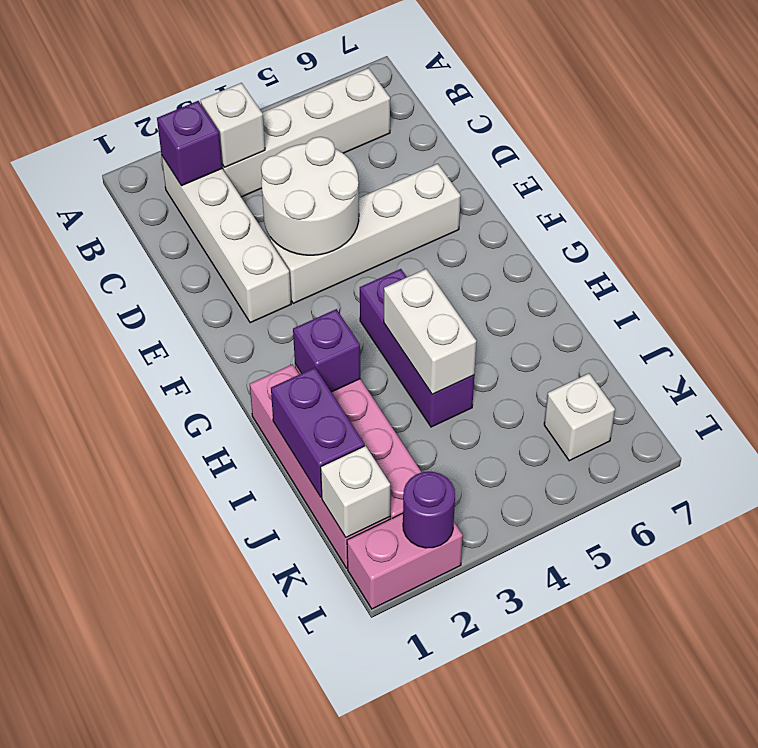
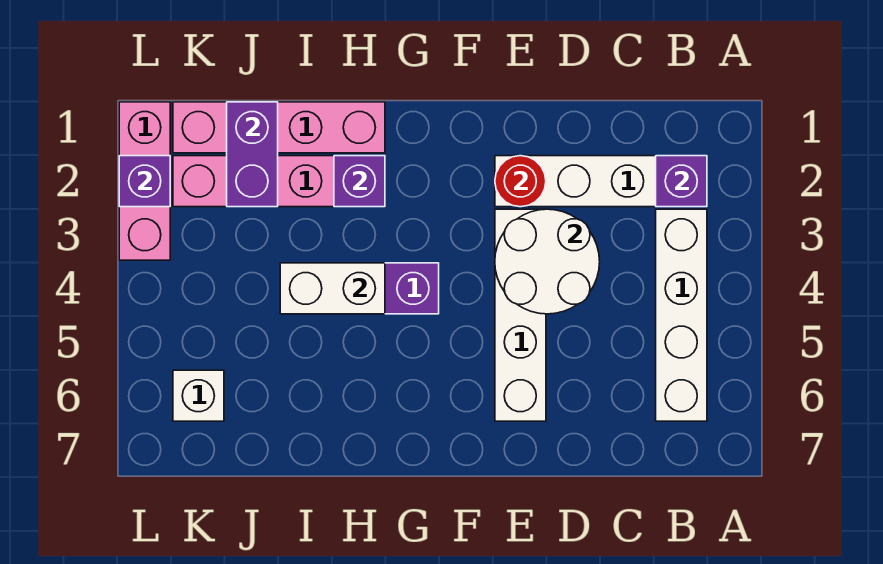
white brick B3 level 2 -> none
none -> red round brick E2 level 2
purple brick I1:J1 level 2 -> purple brick J1:J2 level 2
white brick K1 level 2 -> none
pink brick L1:L2 level 1 -> pink brick L1:L3 level 1
purple round brick L2 level 2 -> purple brick L2 level 2

